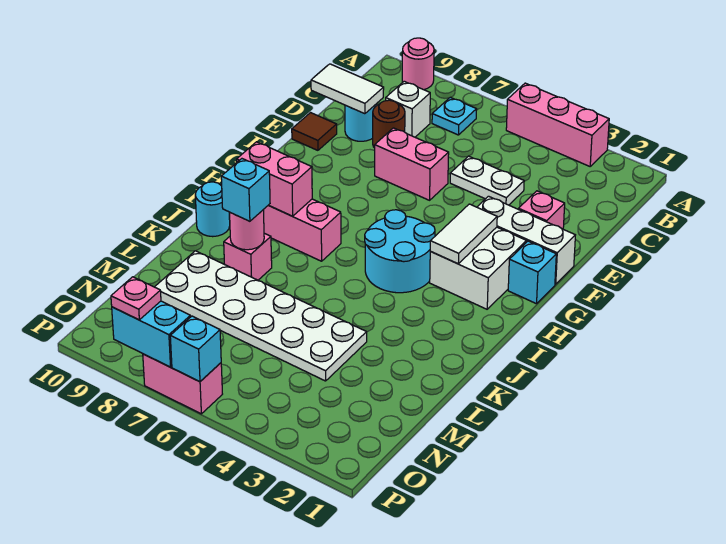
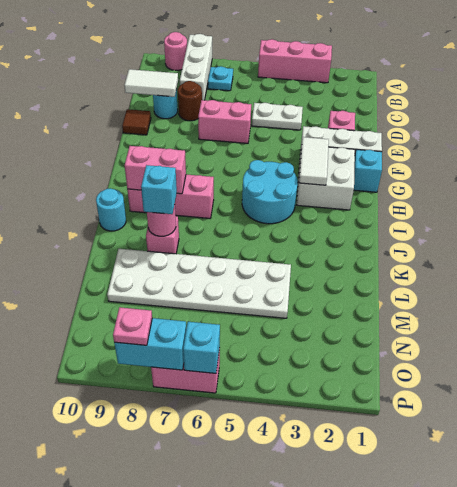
white brick C8 level 1 -> white brick A8:C8 level 1

